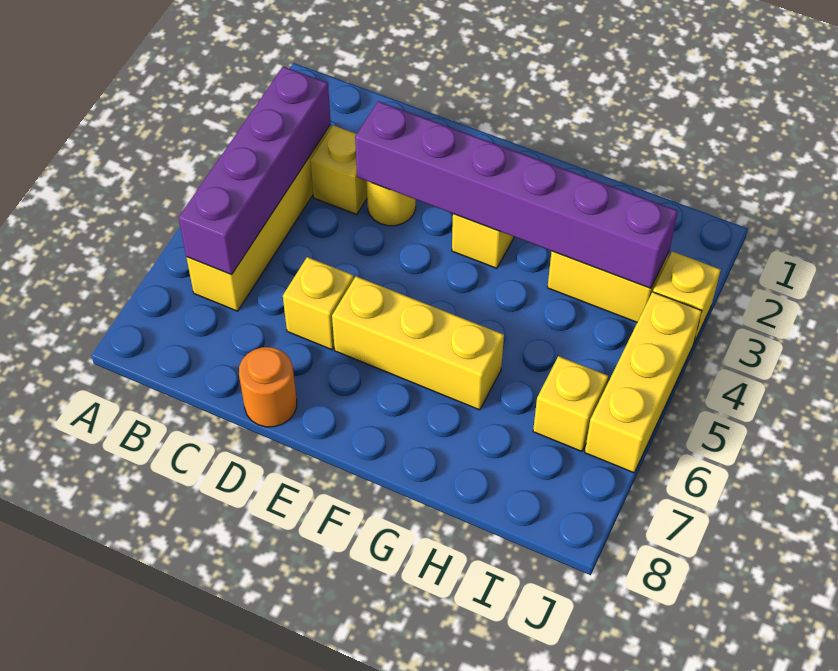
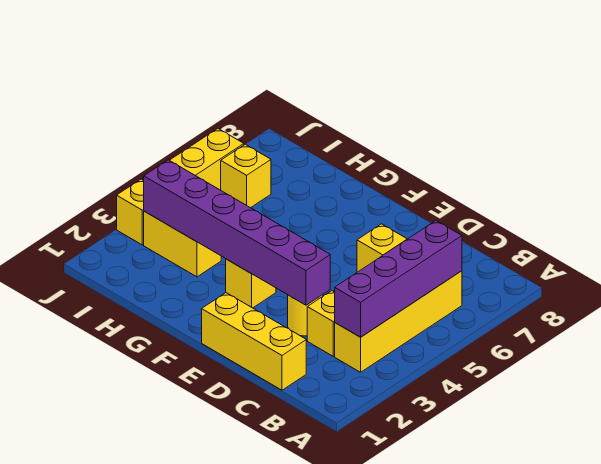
orange round brick D8 level 1 -> none
yellow brick E6:G6 level 1 -> yellow brick C1:E1 level 1

